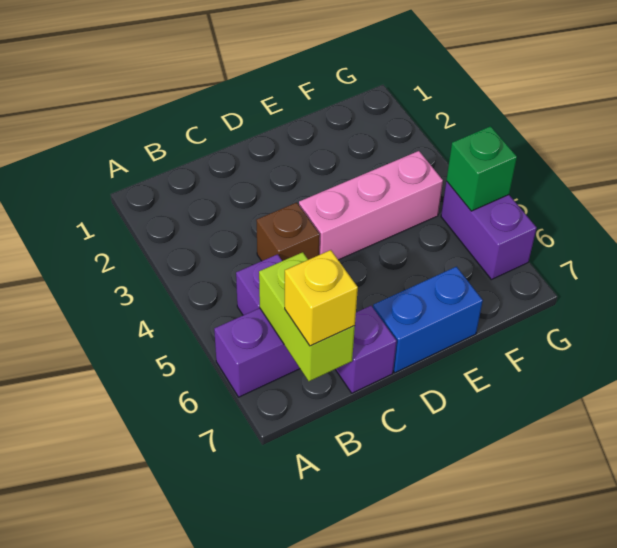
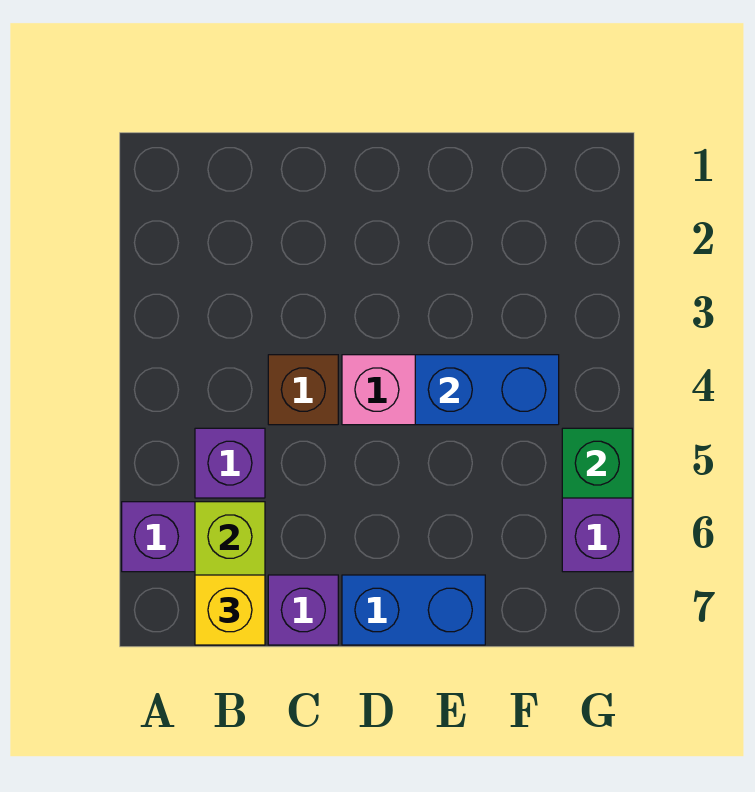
none -> blue brick E4:F4 level 2

